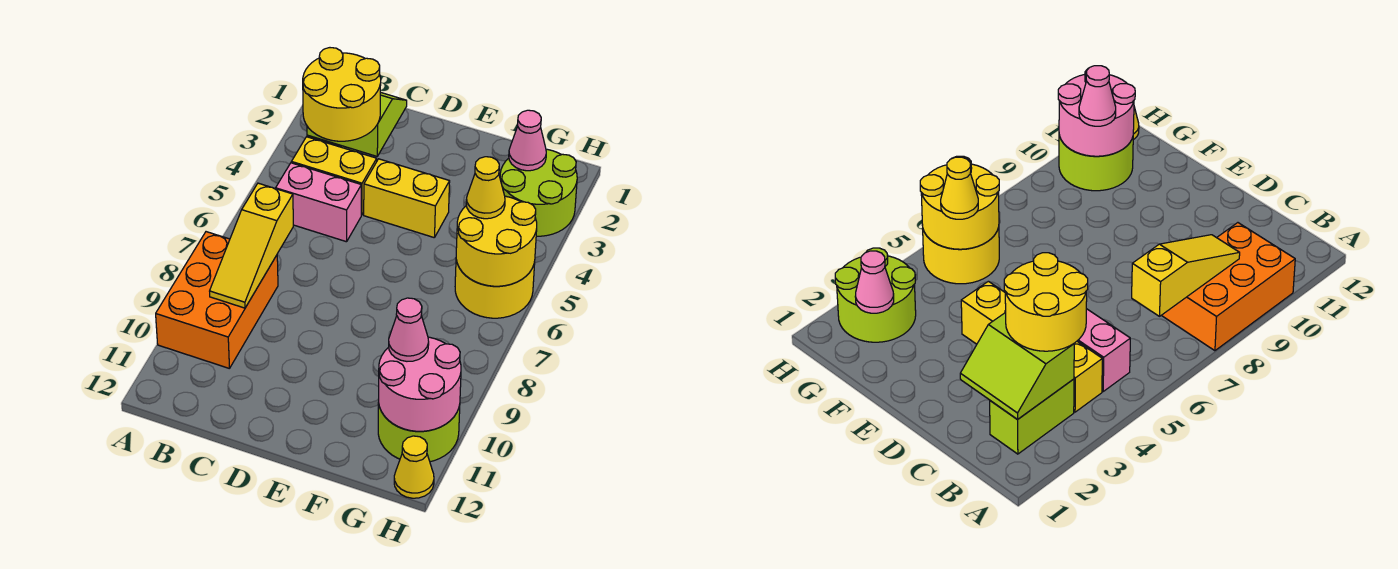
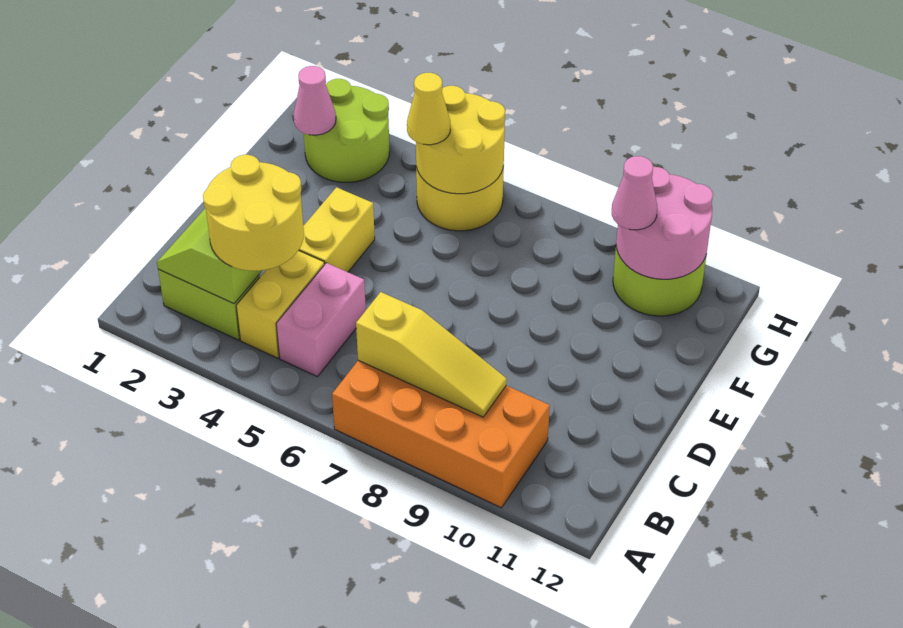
orange brick A8:B10 level 1 -> orange brick A7:B10 level 1
yellow cone H12 level 1 -> none

